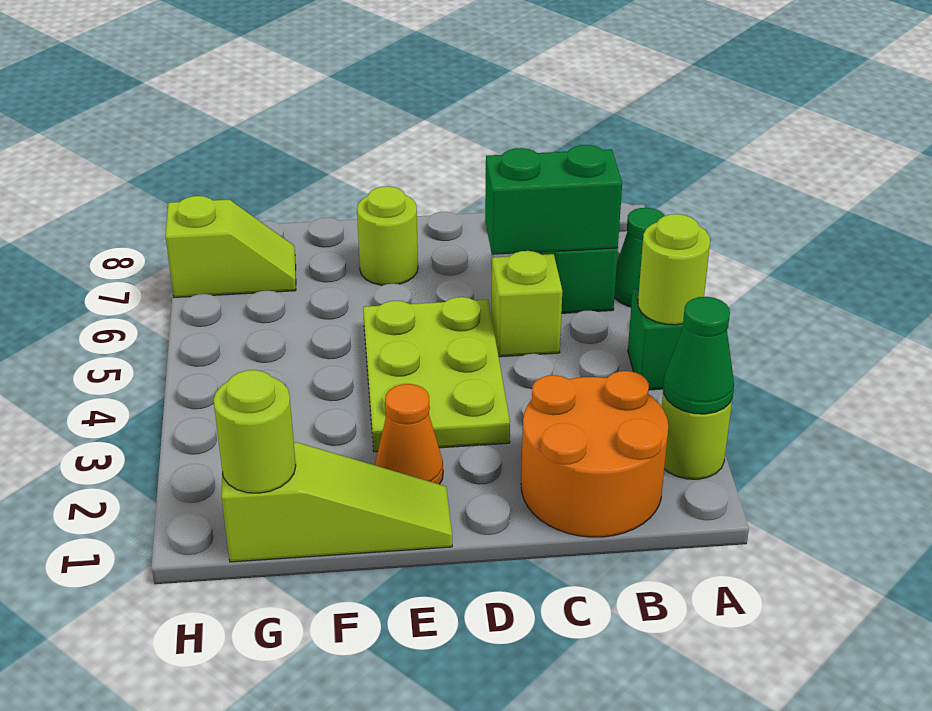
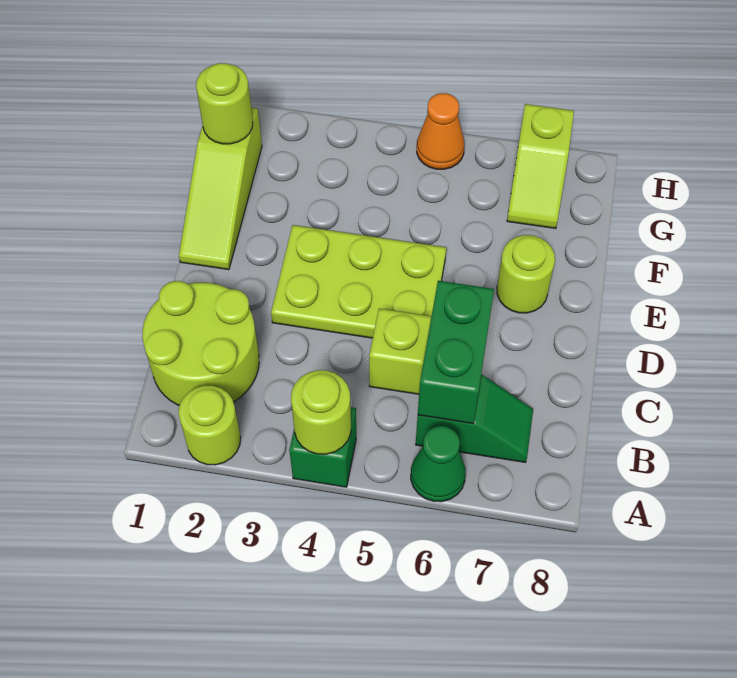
green cone A2 level 2 -> none
orange round brick B1:C2 level 1 -> lime round brick B1:C2 level 1
orange cone E2 level 1 -> orange cone H5 level 1

